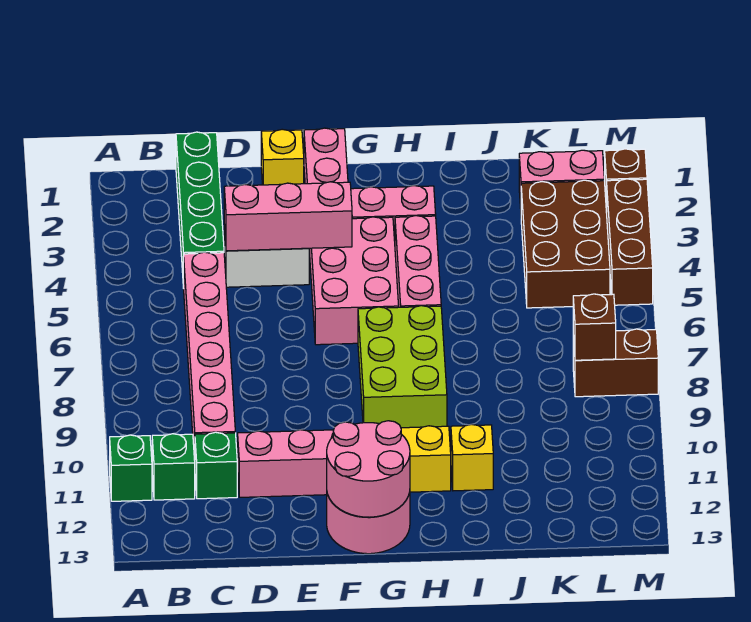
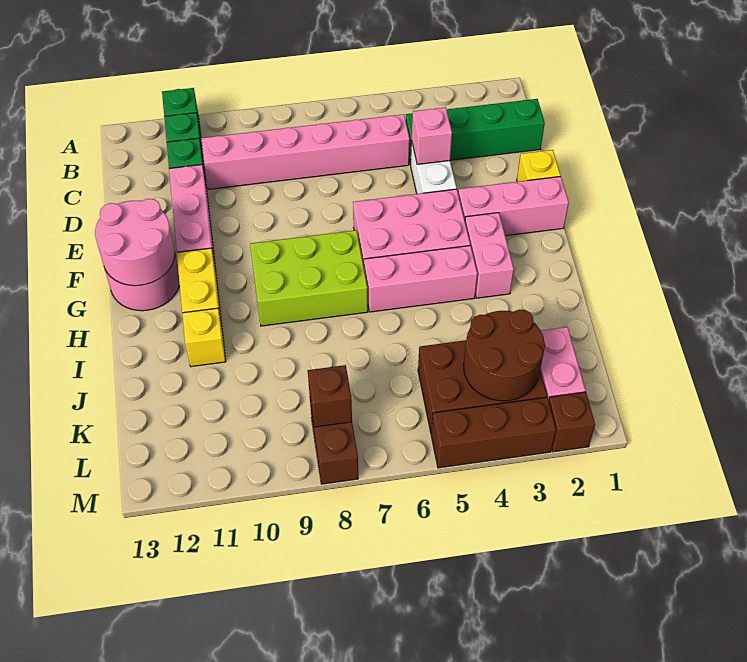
pink brick D4:F4 level 2 -> pink brick D4 level 2
none -> brown round brick K3:L4 level 2

